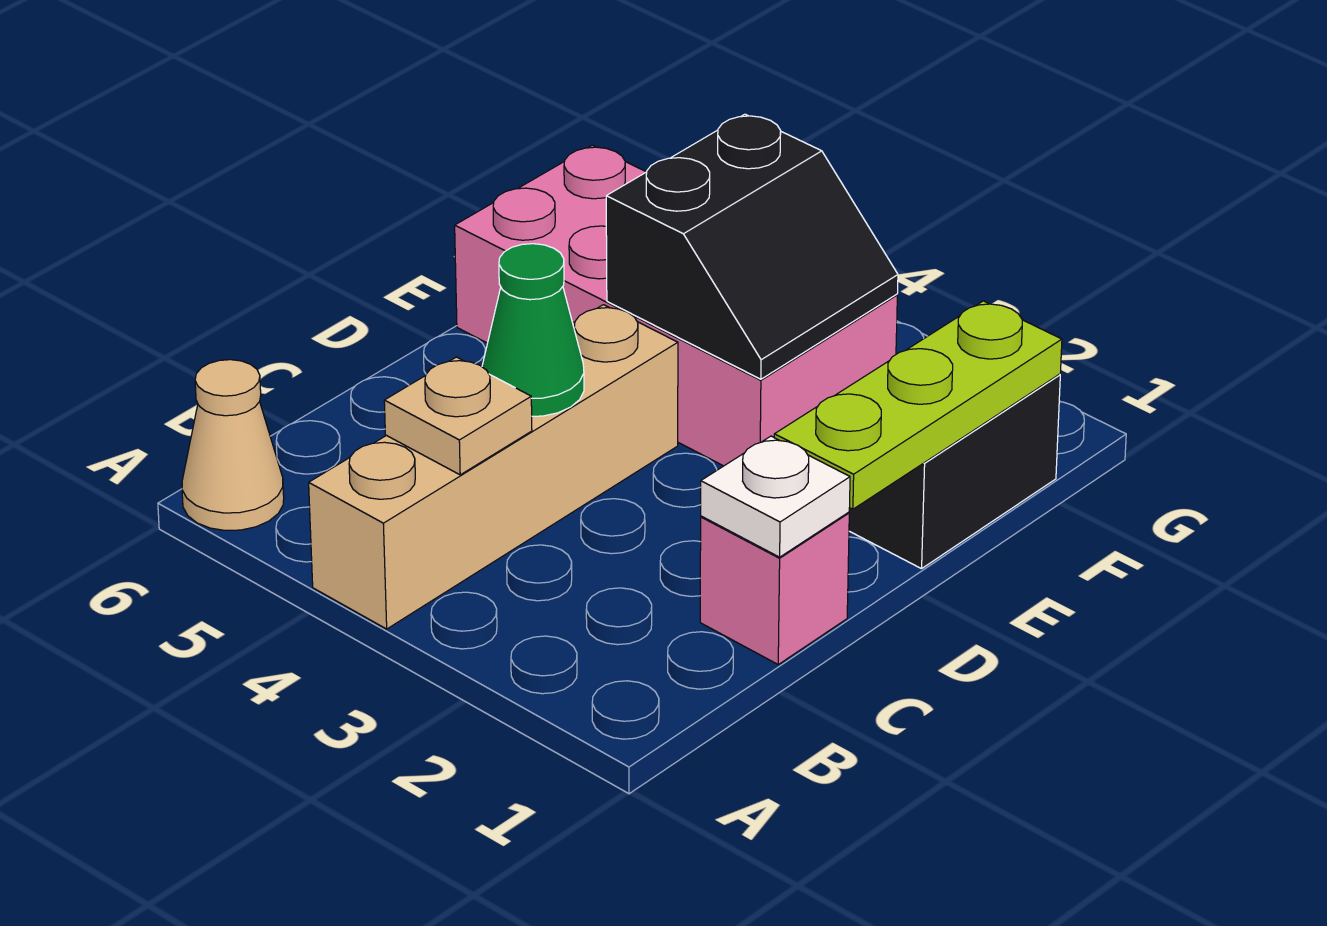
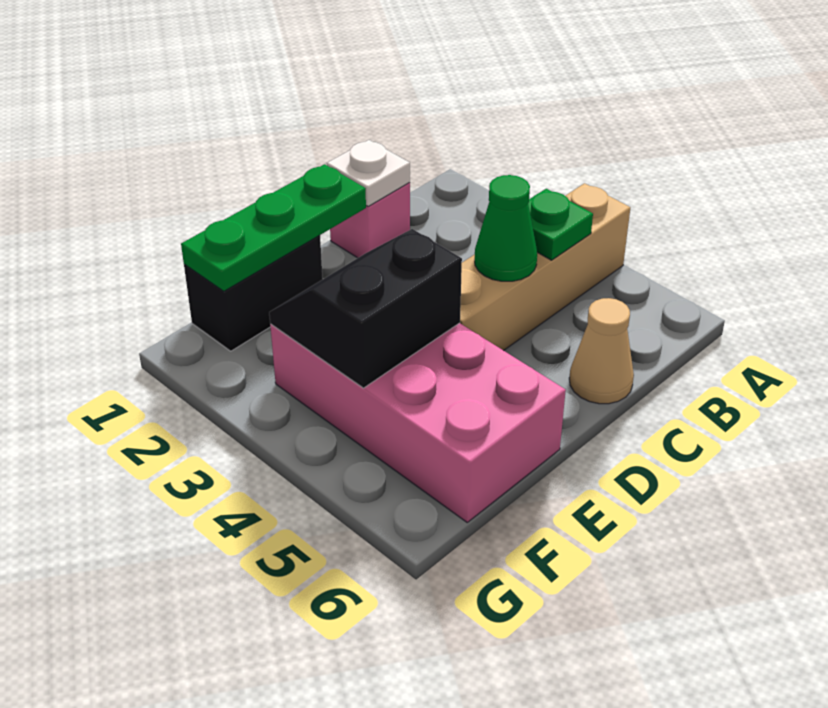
tan cone A6 level 1 -> tan cone C6 level 1
tan plate B4 level 2 -> green plate B4 level 2
lime plate D1:F1 level 2 -> green plate D1:F1 level 2

